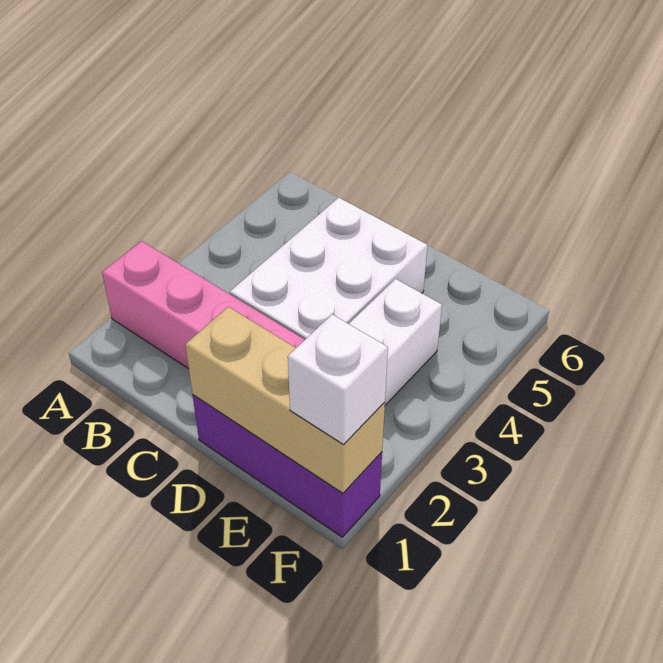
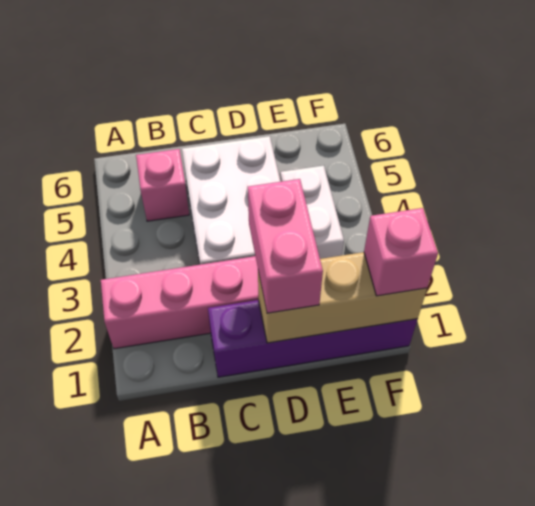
none -> pink brick B5 level 1
purple brick D1:F1 level 1 -> purple brick C1:F1 level 1
none -> pink brick D1:D2 level 3
white brick F1 level 3 -> pink brick F1 level 3

